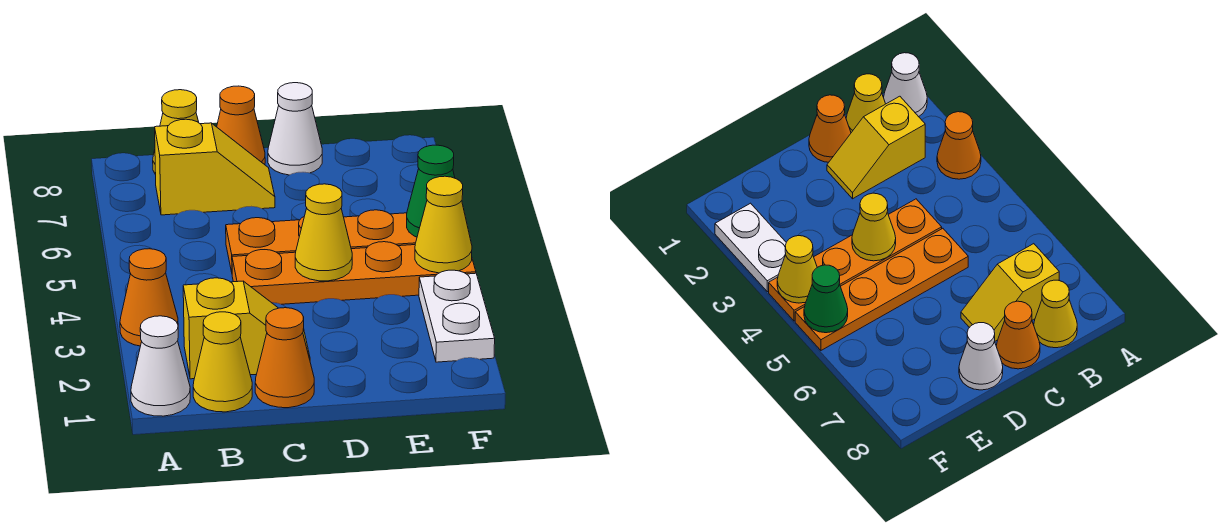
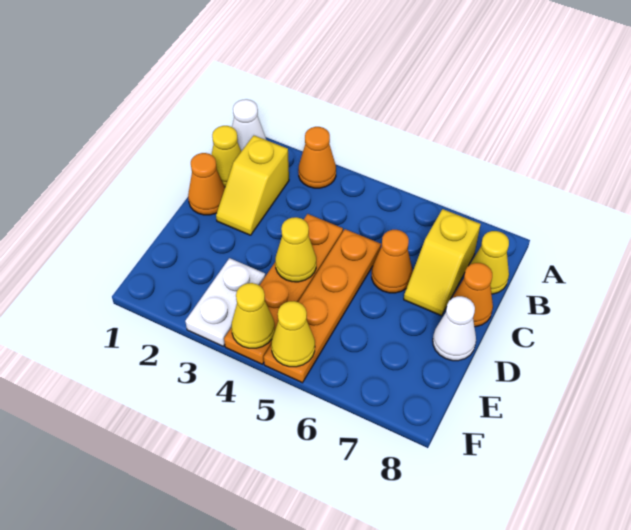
none -> orange cone C6 level 1
white plate F2:F3 level 1 -> white plate E3:F3 level 1
green cone F5 level 2 -> yellow cone F5 level 2

